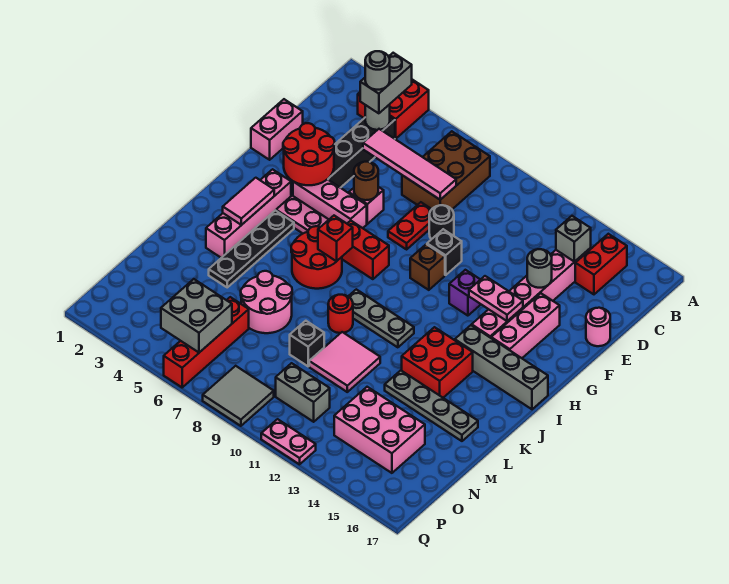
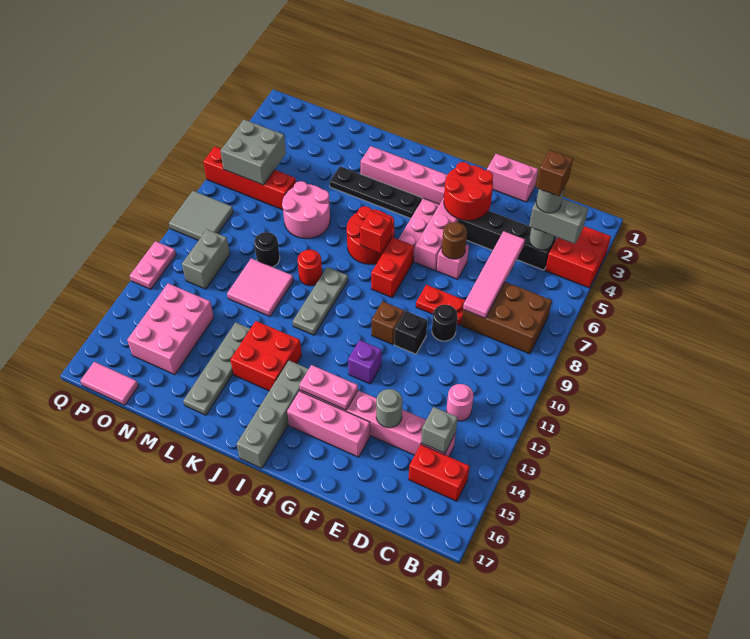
none -> brown brick C4 level 5
pink round brick E17 level 1 -> pink round brick C12 level 1
pink plate G13:G14 level 2 -> pink plate G14:H14 level 2
pink tile I3:J3 level 2 -> pink tile O17:P17 level 1
black brick M9 level 1 -> black round brick M9 level 1

